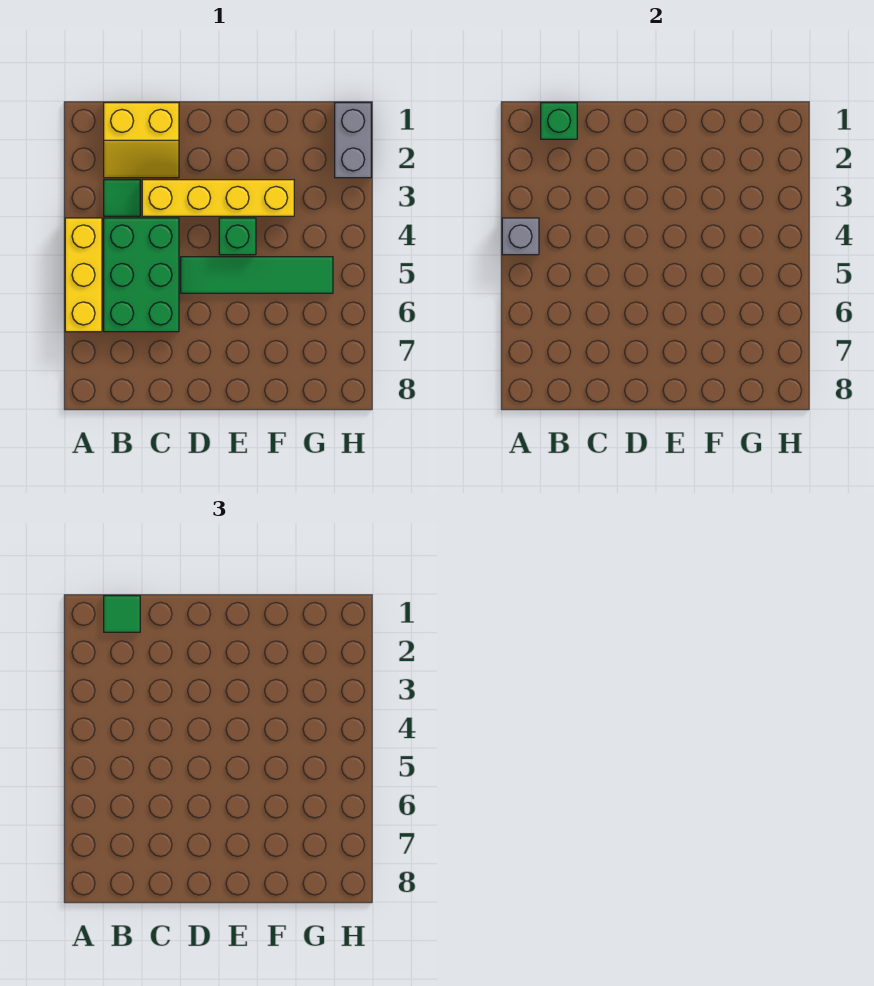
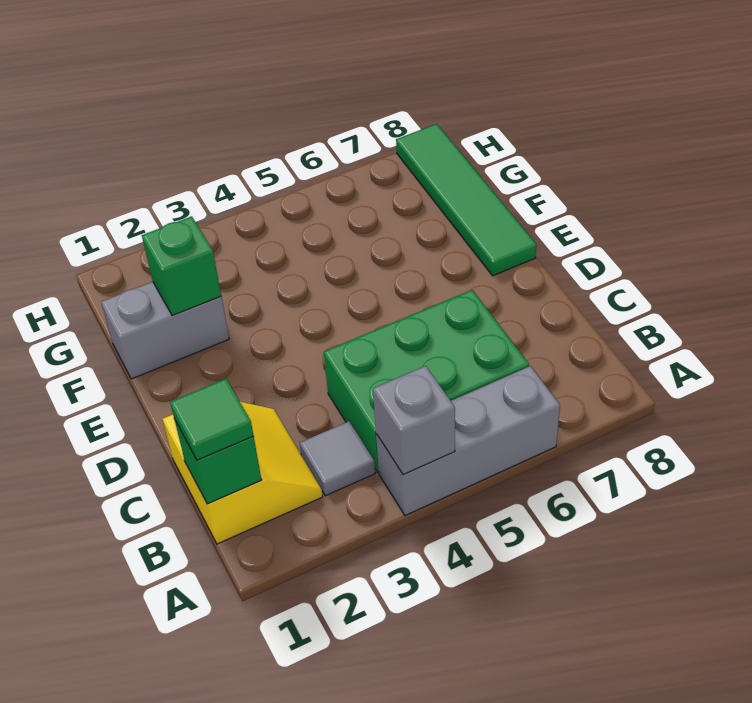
yellow brick A4:A6 level 1 -> grey brick A4:A6 level 1
green tile B3 level 1 -> grey tile B3 level 1
yellow brick C3:F3 level 1 -> none
green tile D5:G5 level 1 -> green tile E8:H8 level 1
green brick E4 level 1 -> green brick F2 level 2
grey brick H1:H2 level 1 -> grey brick F1:F2 level 1

